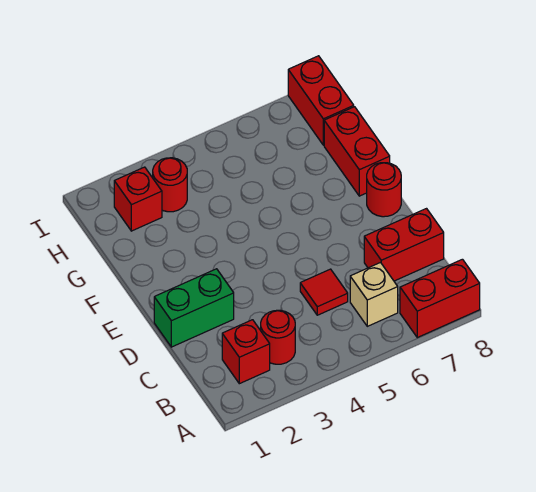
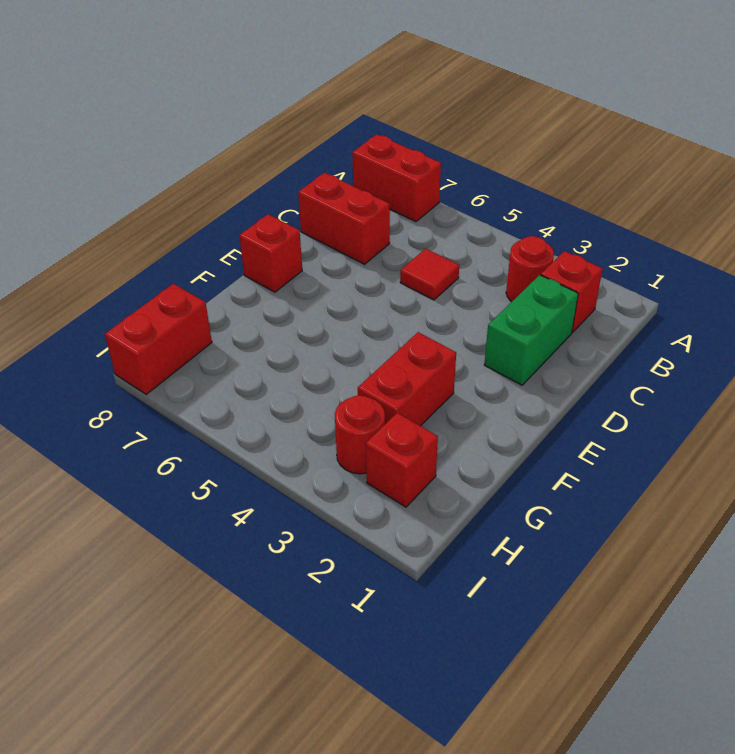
tan brick B6 level 1 -> none
green brick D1:D2 level 1 -> green brick C2:D2 level 1
red round brick E8 level 1 -> red brick E8 level 1
red brick F8:G8 level 1 -> red brick F3:G3 level 1

